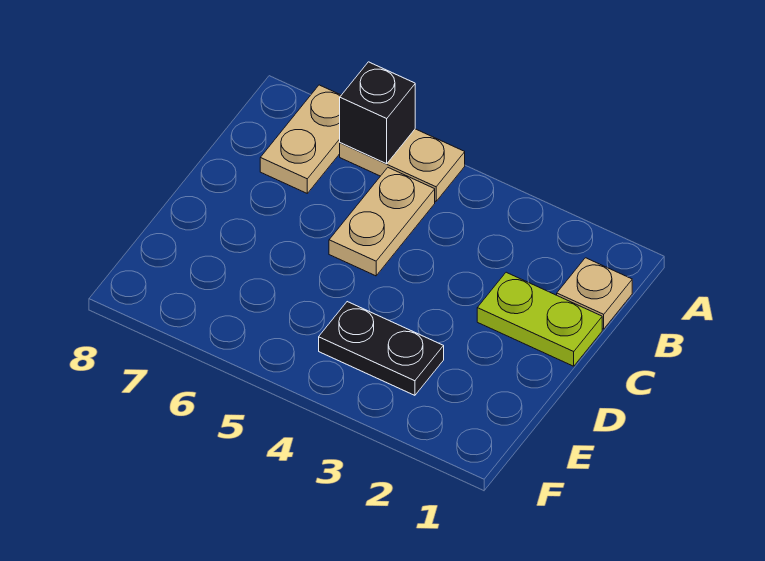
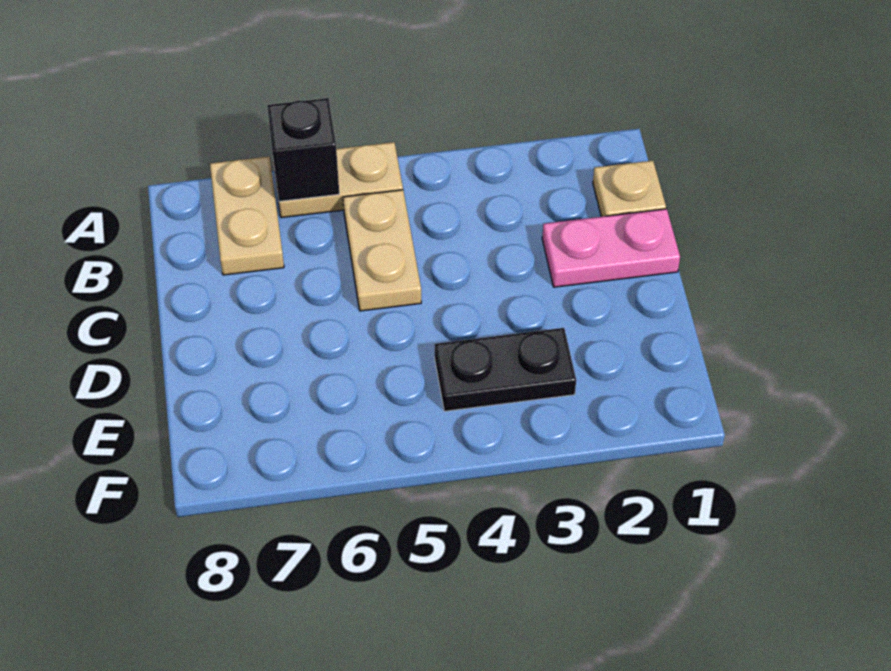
lime plate C1:C2 level 1 -> pink plate C1:C2 level 1

